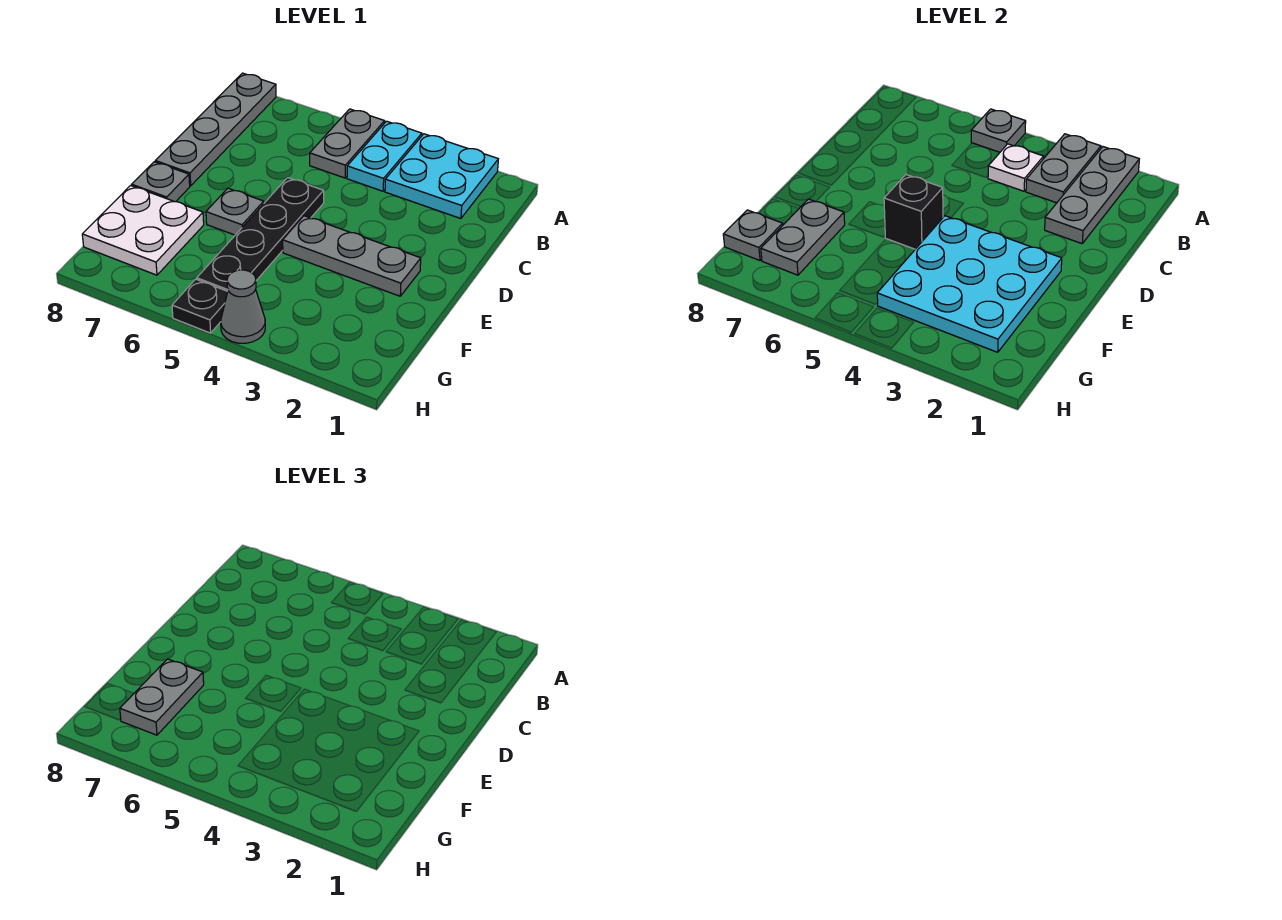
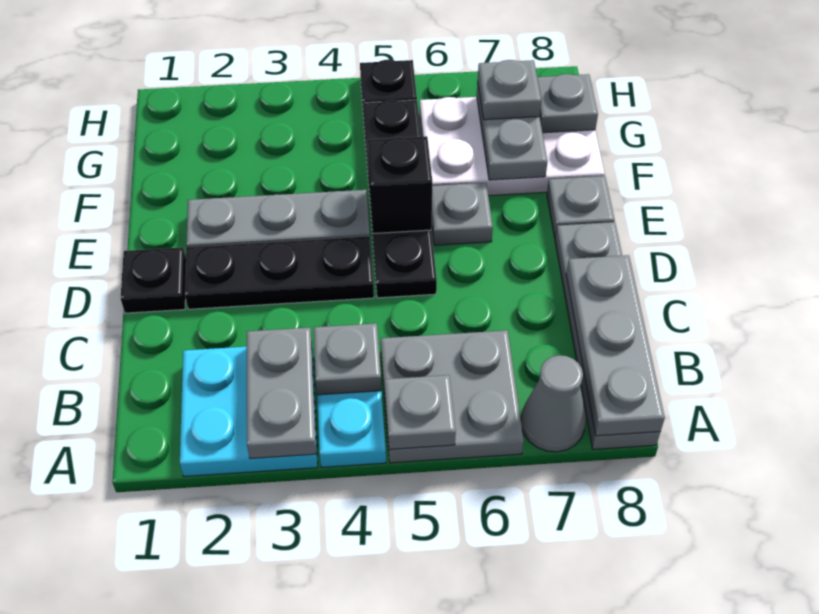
grey plate A2:C2 level 2 -> grey plate A8:C8 level 2
grey plate A5:B5 level 1 -> grey plate A5:B6 level 1
white plate B4 level 2 -> grey plate B4 level 2
none -> black plate D1 level 1
none -> black plate D2:D4 level 1
cyan plate E2:G4 level 2 -> none
white plate F7:G8 level 1 -> white plate F6:G8 level 1
grey plate F7:G7 level 3 -> grey plate G7 level 3
grey cone H4 level 1 -> grey cone A7 level 1

